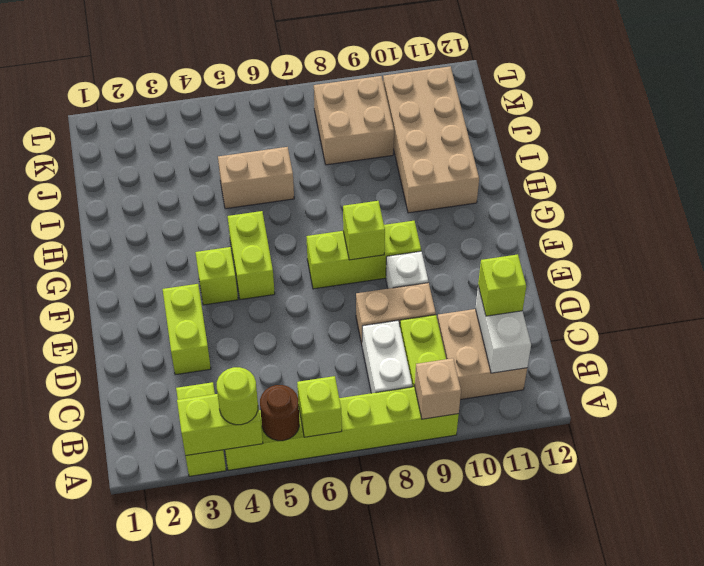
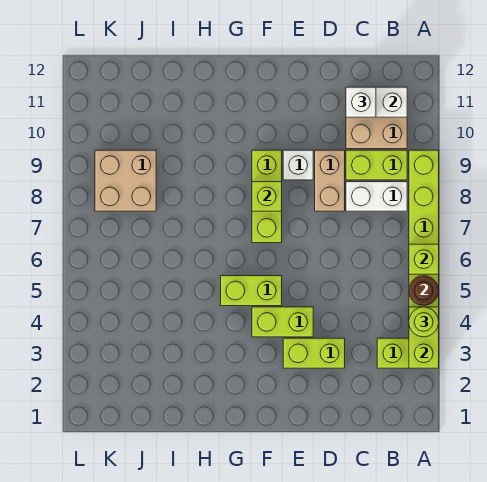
tan brick A9 level 2 -> none
lime brick C11 level 3 -> white brick C11 level 3
lime brick F4 level 1 -> lime brick E4:F4 level 1
tan brick H10:K11 level 1 -> none
tan brick I5:I6 level 1 -> none

